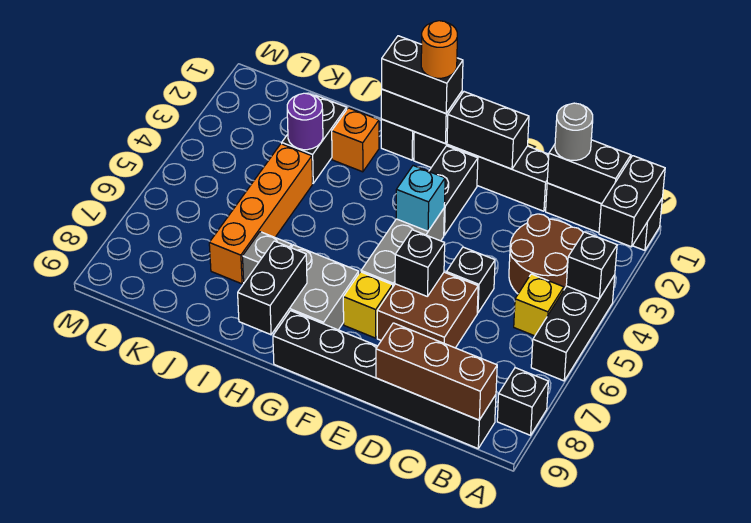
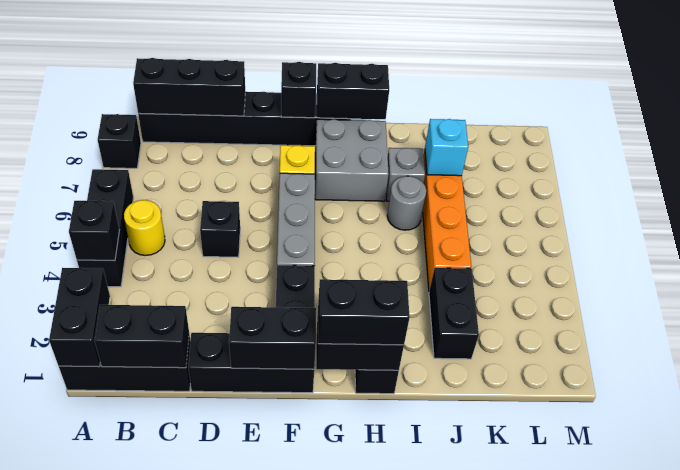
brown round brick B3:C4 level 1 -> none
yellow brick B5 level 1 -> yellow round brick B5 level 1
brown brick B9:D9 level 2 -> black brick B9:D9 level 2
grey round brick C1 level 3 -> grey round brick I6 level 1
black brick D1:G1 level 1 -> black brick D1:F1 level 1
brown brick D6:E7 level 1 -> none
black brick E6 level 2 -> black brick F9 level 2
cyan brick F4 level 2 -> cyan brick J7 level 2
orange round brick G1 level 4 -> none
black brick H8:H9 level 2 -> black brick G9:H9 level 2
orange brick I2 level 1 -> none
purple round brick J3 level 2 -> none

